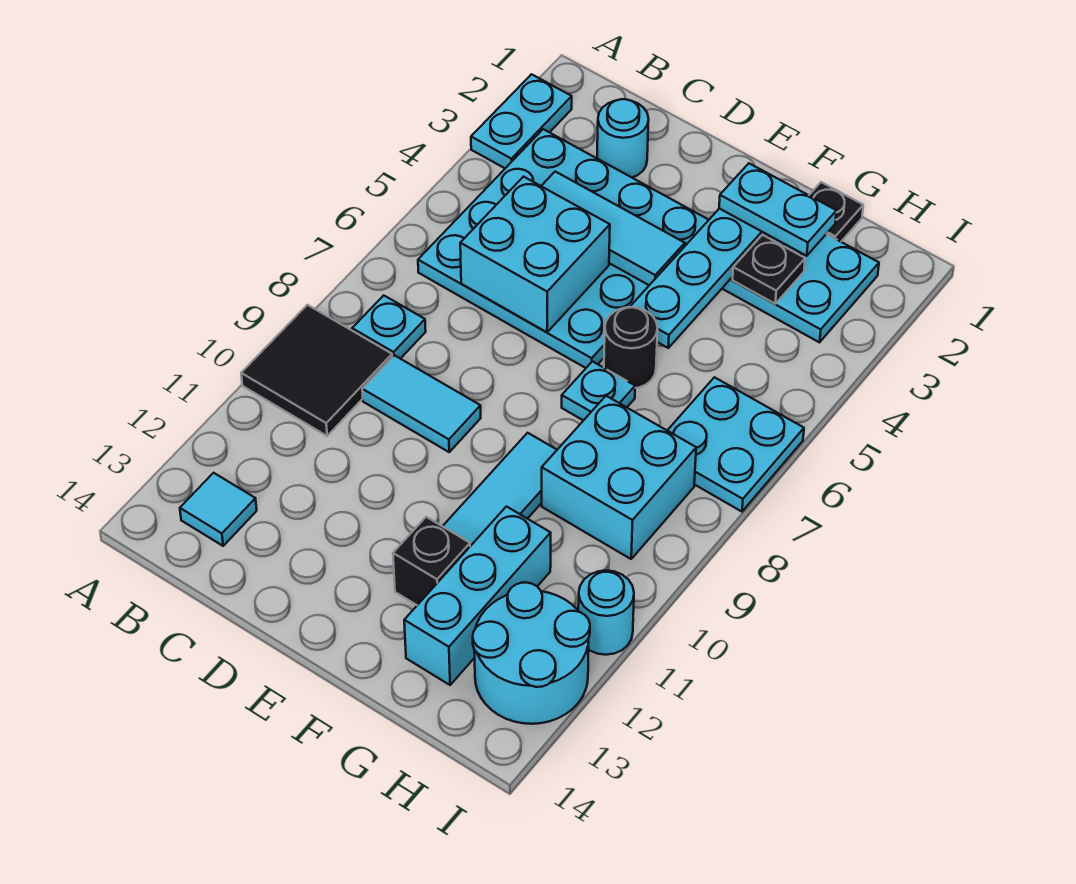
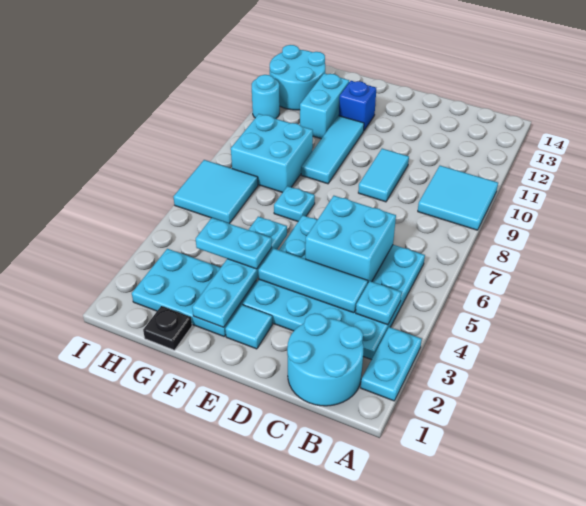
black tile A9:B10 level 1 -> cyan tile A9:B10 level 1
cyan plate B8 level 1 -> cyan plate B4 level 2
cyan tile B13 level 1 -> cyan tile E2 level 1
cyan round brick C2 level 1 -> cyan round brick B1:C2 level 1
cyan tile C9:D9 level 1 -> cyan tile D9:D10 level 1
cyan plate F2:G2 level 3 -> cyan plate F4:G4 level 3
black round brick F6 level 1 -> none
black brick F12 level 1 -> blue brick F12 level 1
black plate G3 level 2 -> none
cyan brick G11:G13 level 1 -> cyan brick G11:G12 level 1
cyan plate H6:I7 level 1 -> cyan tile H6:I7 level 1

